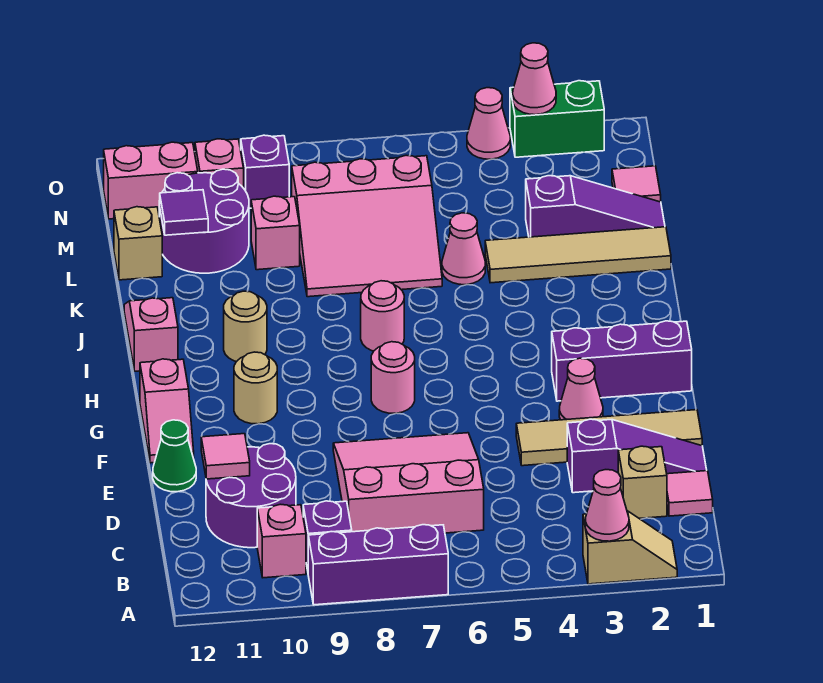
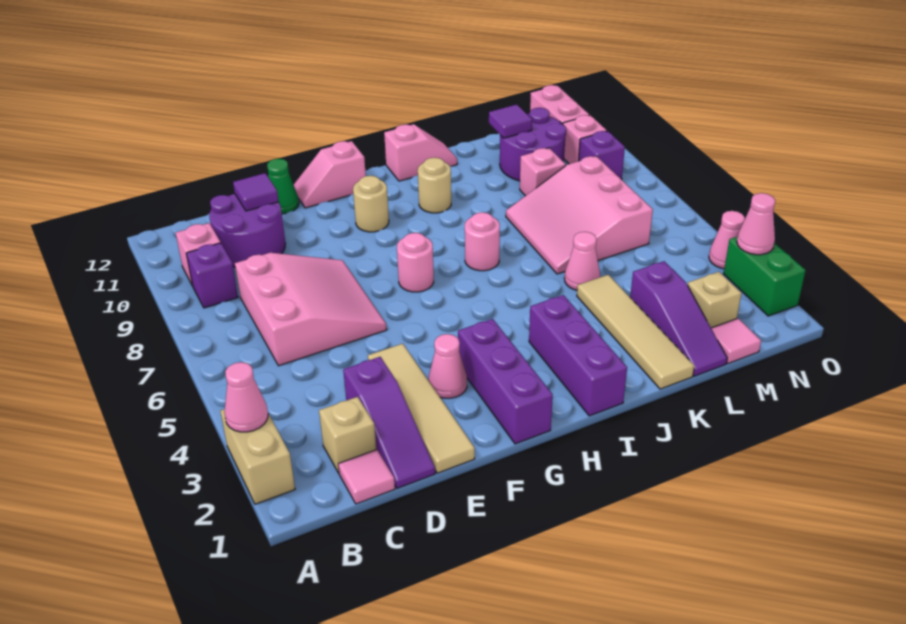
tan slope A2:A3 level 1 top 3 -> tan brick A2:A3 level 1
purple brick A7:A9 level 1 -> purple brick I1:I3 level 1
pink tile D11 level 2 -> purple tile D11 level 2
tan brick L12 level 1 -> tan brick M2 level 1

